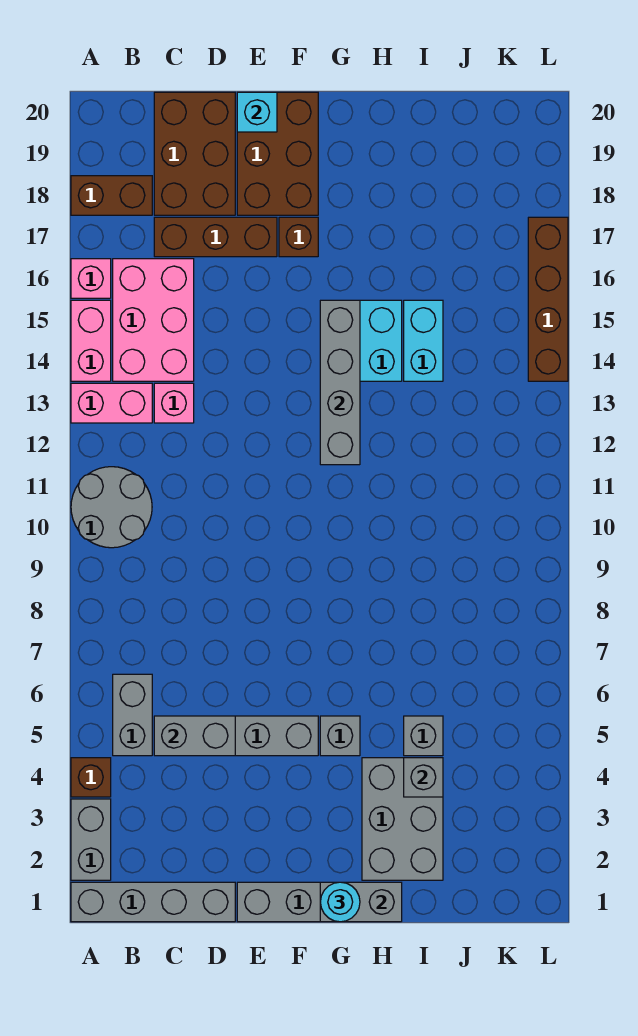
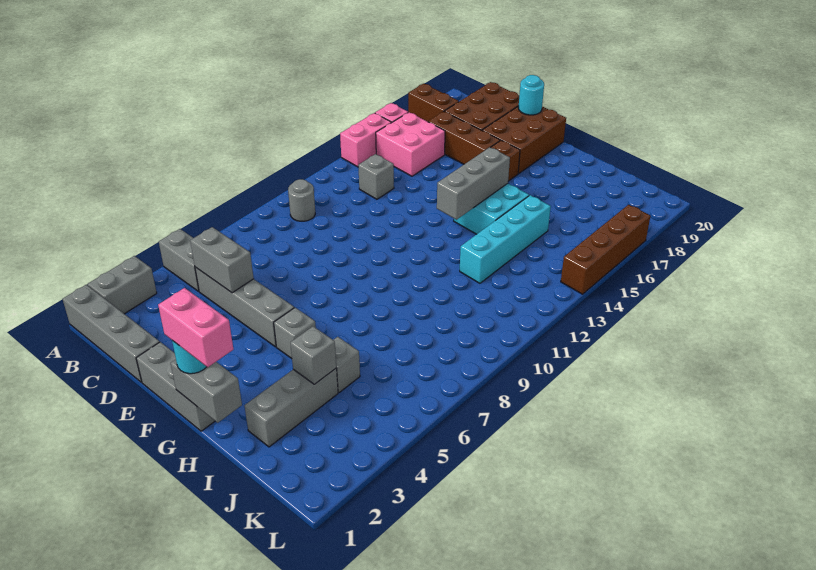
brown brick A4 level 1 -> none
grey round brick A10:B11 level 1 -> grey round brick B10 level 1
pink brick A13:B13 level 1 -> pink brick G1:H1 level 4
grey brick B5:B6 level 1 -> grey brick A5:B5 level 1
pink brick B14:C16 level 1 -> pink brick B15:C16 level 1
pink brick C13 level 1 -> grey brick C13 level 1
cyan brick E20 level 2 -> cyan round brick E20 level 2
grey brick G12:G15 level 2 -> grey brick G13:G15 level 2
grey brick H2:I4 level 1 -> grey brick I2:I4 level 1
cyan brick I14:I15 level 1 -> cyan brick I12:I15 level 1

